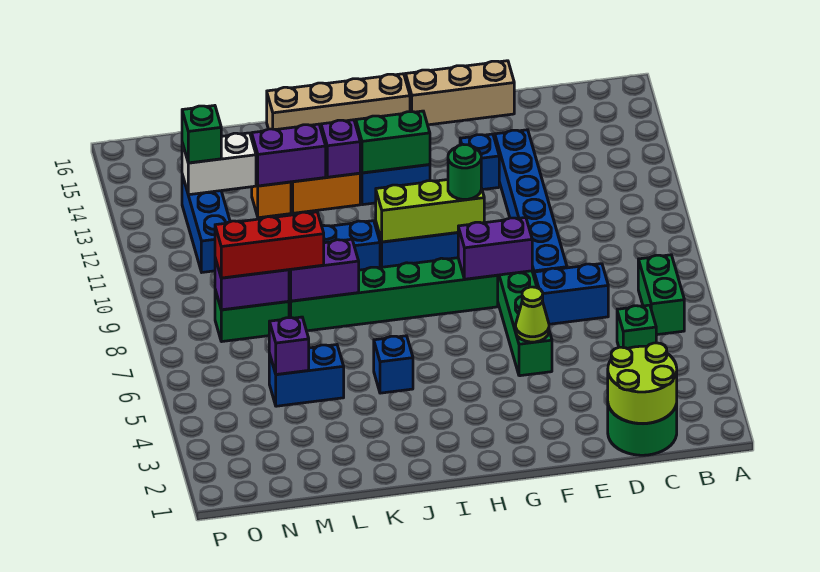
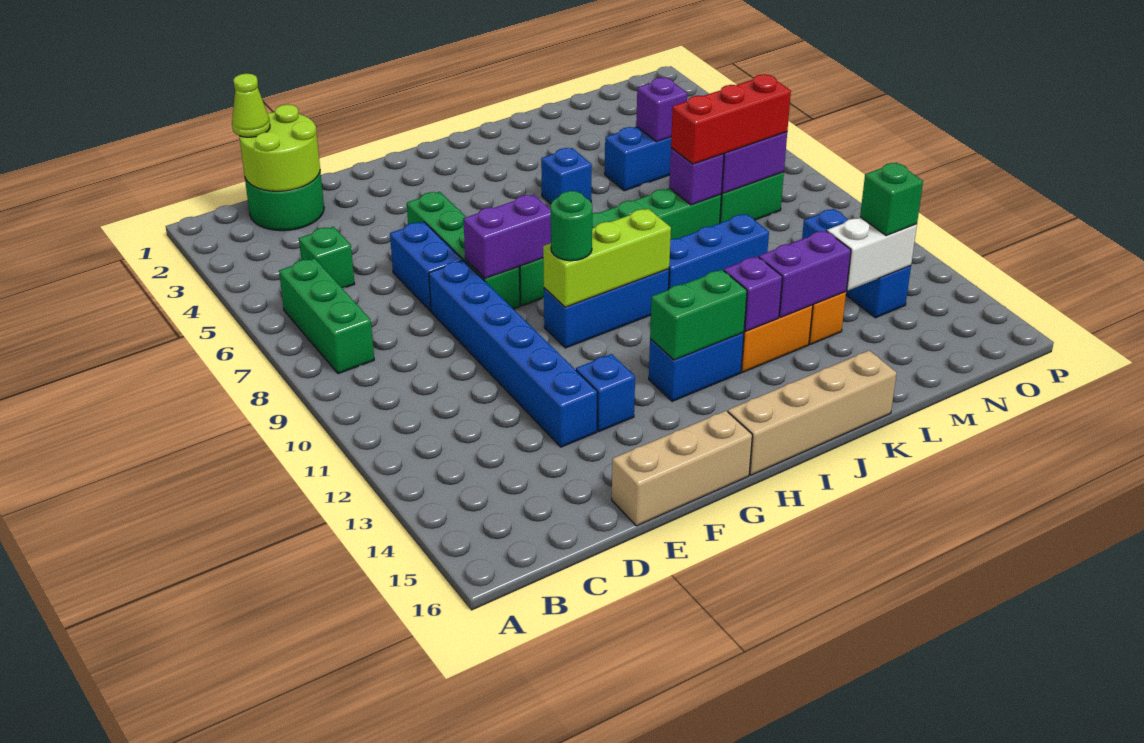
green brick B6:B7 level 1 -> green brick B6:B8 level 1
blue brick D7:E7 level 1 -> blue brick E6:E7 level 1
lime cone F5 level 2 -> lime cone C1 level 3
purple brick K8:L8 level 2 -> purple brick L8 level 2

